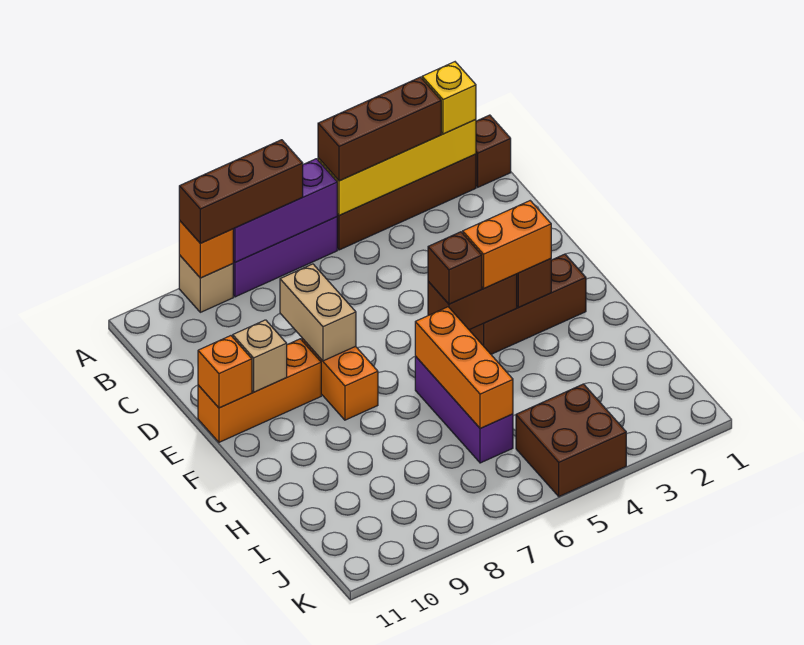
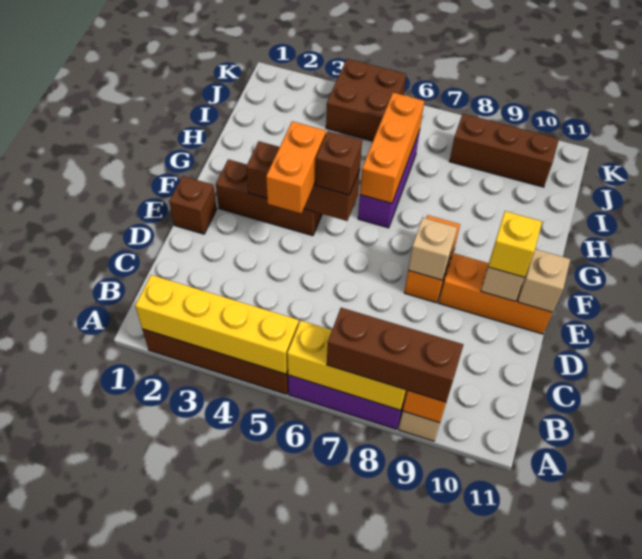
brown brick A1 level 1 -> brown brick E1 level 1
yellow brick A2 level 3 -> yellow brick E10 level 3
brown brick A3:A5 level 3 -> brown brick J8:J10 level 1
purple brick A6:A8 level 2 -> yellow brick A6:A8 level 2
tan brick D8:E8 level 2 -> tan brick E8 level 2
orange brick E11 level 2 -> tan brick E11 level 2
orange brick F3:F4 level 3 -> orange brick E4:F4 level 3

